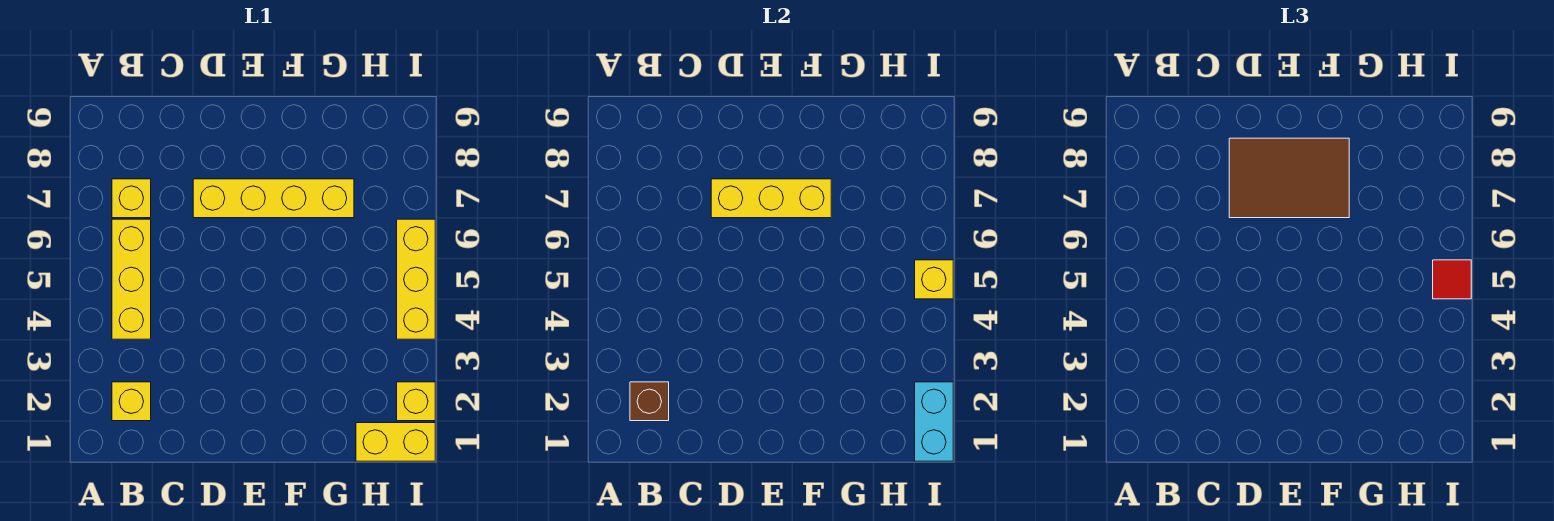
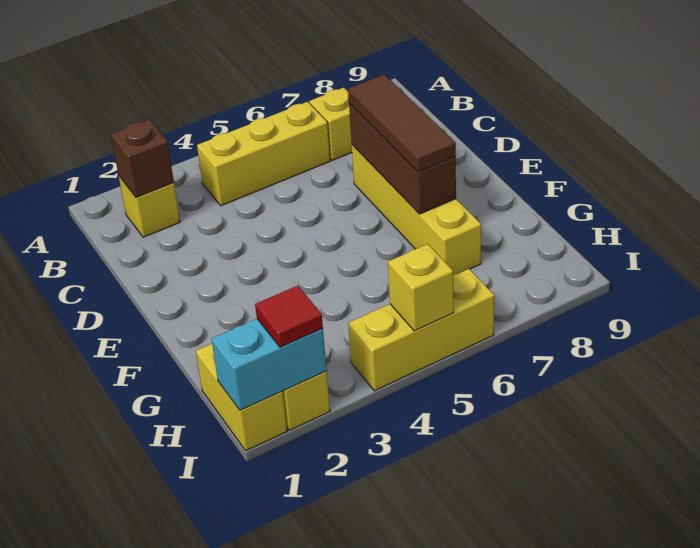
yellow brick D7:F7 level 2 -> brown brick D7:F7 level 2
brown tile D7:F8 level 3 -> brown tile D7:F7 level 3
red tile I5 level 3 -> red tile I2 level 3

